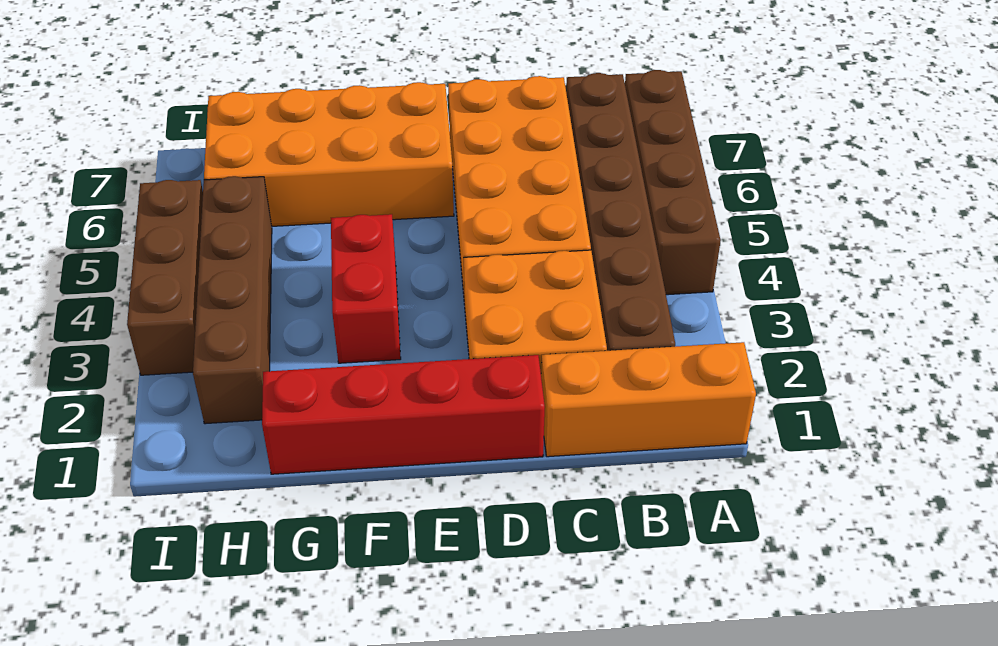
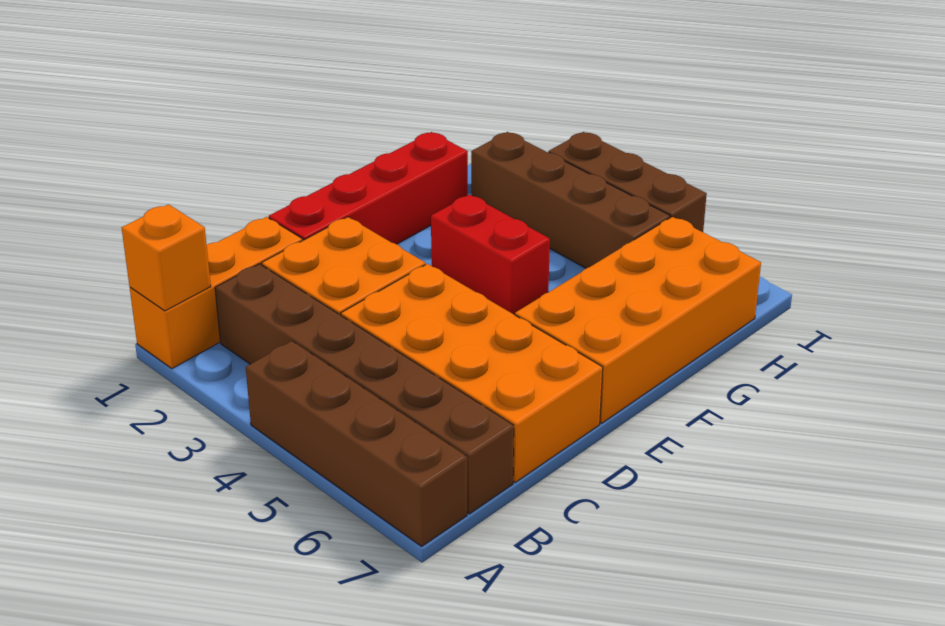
none -> orange brick A1 level 2

